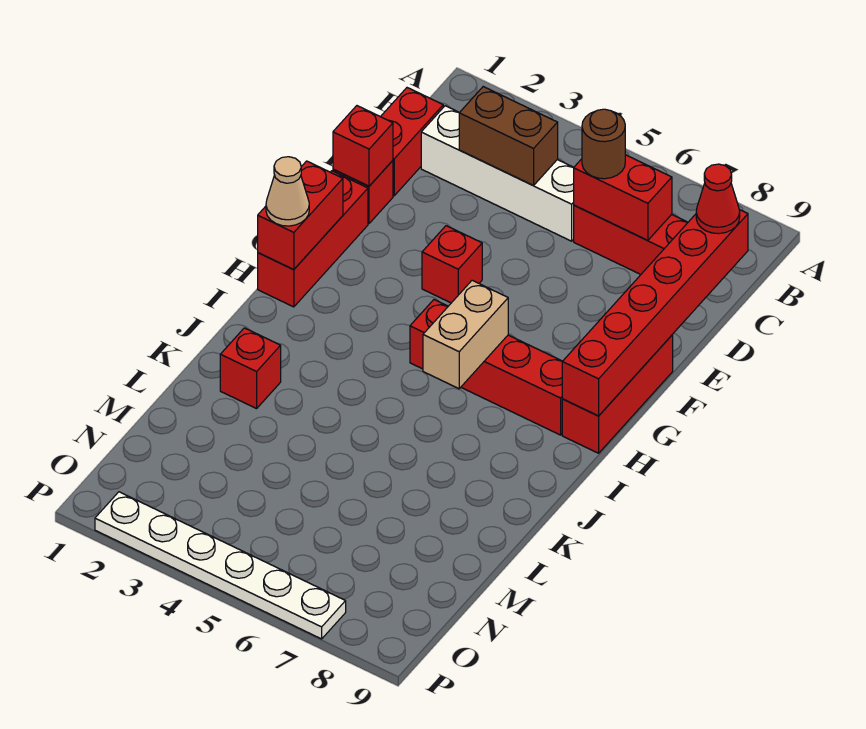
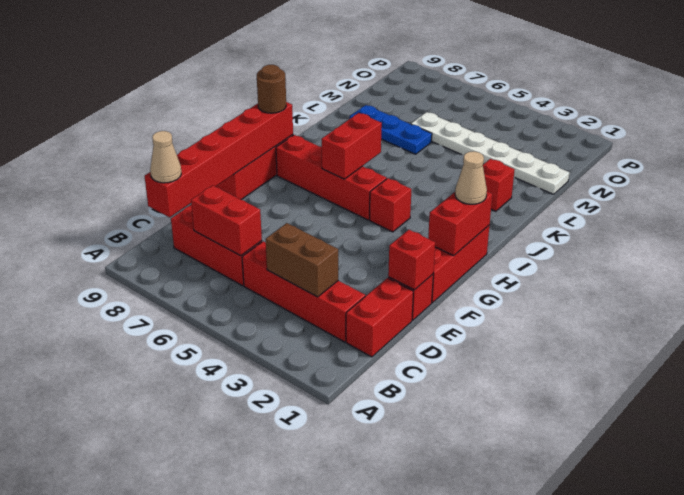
white brick C2:C5 level 1 -> red brick C2:C5 level 1
brown round brick C6 level 3 -> brown round brick H9 level 3
red cone C9 level 3 -> tan cone C9 level 3
red brick F4 level 1 -> red brick H4 level 1
tan brick H6:I6 level 2 -> red brick H6:I6 level 2
none -> blue plate L6:L8 level 1
white plate P2:P7 level 1 -> white plate M1:M6 level 1

